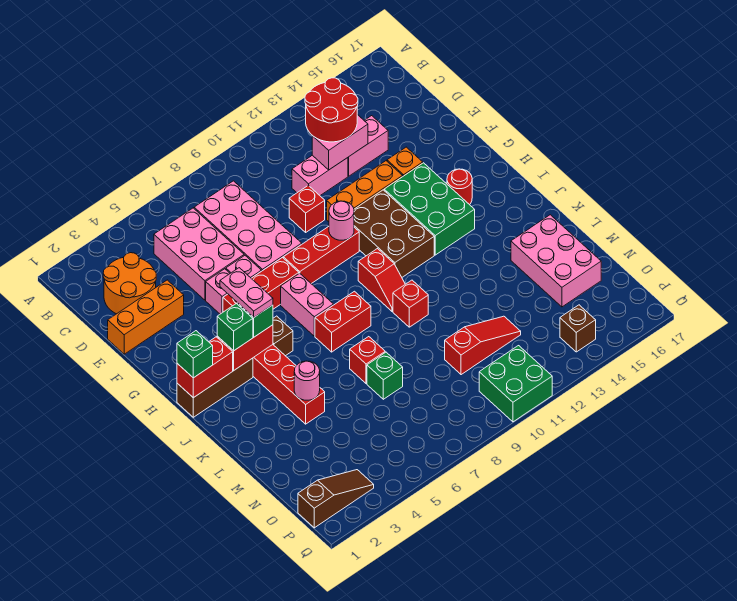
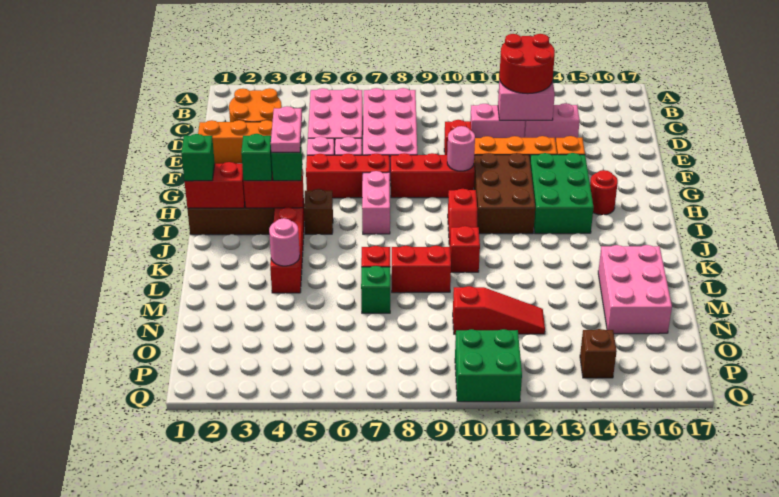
red brick J7:J8 level 1 -> red brick L8:L9 level 1
brown slope P1:P3 level 1 top 1 -> none

